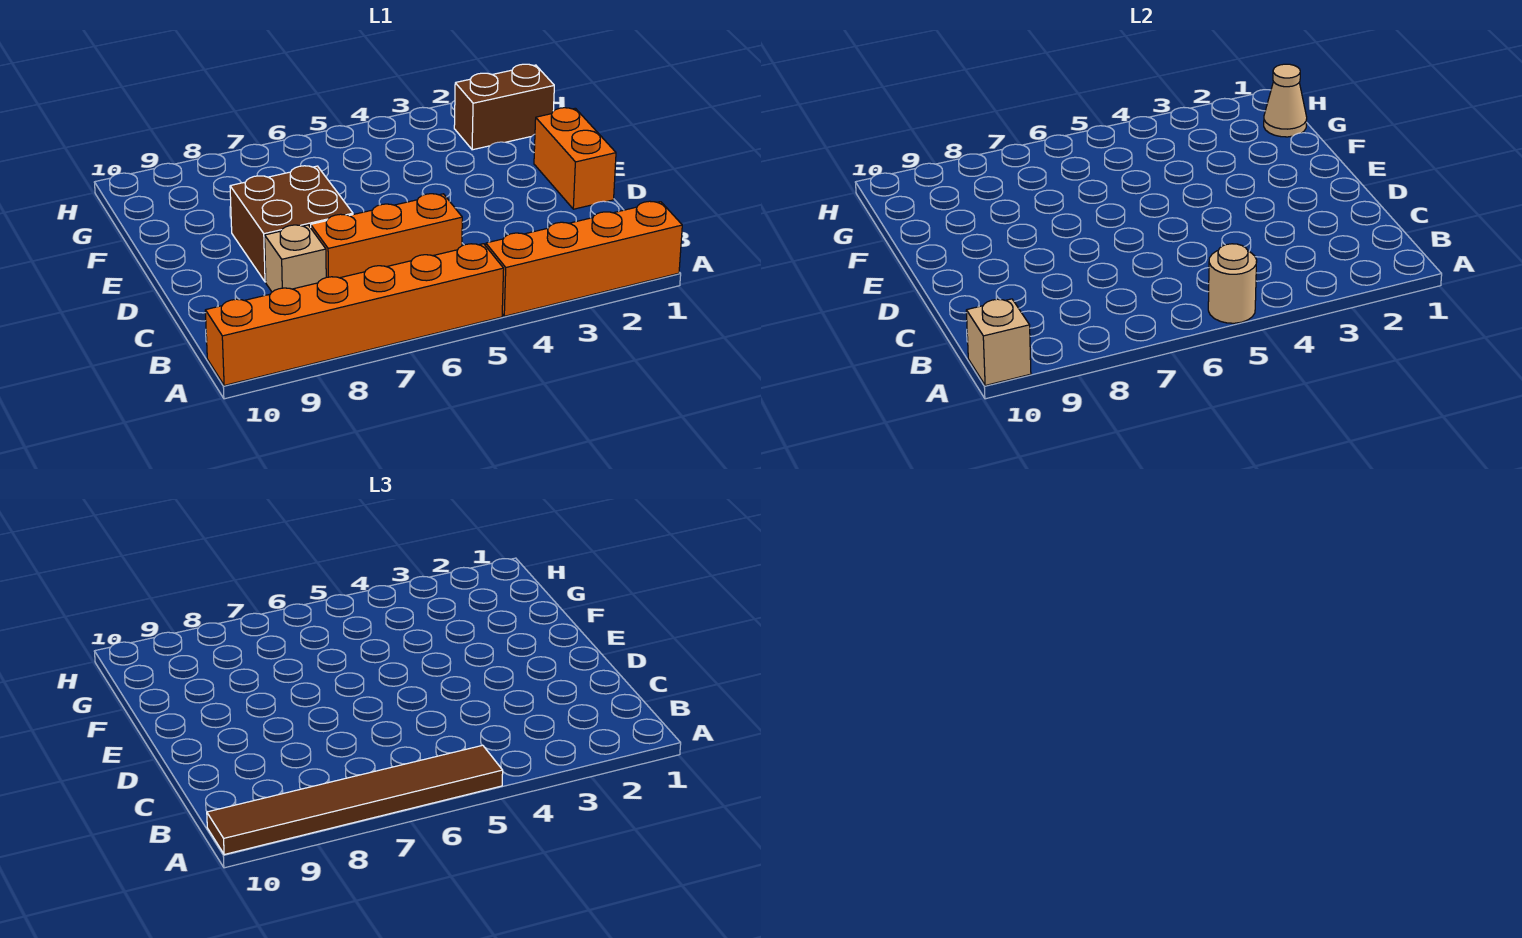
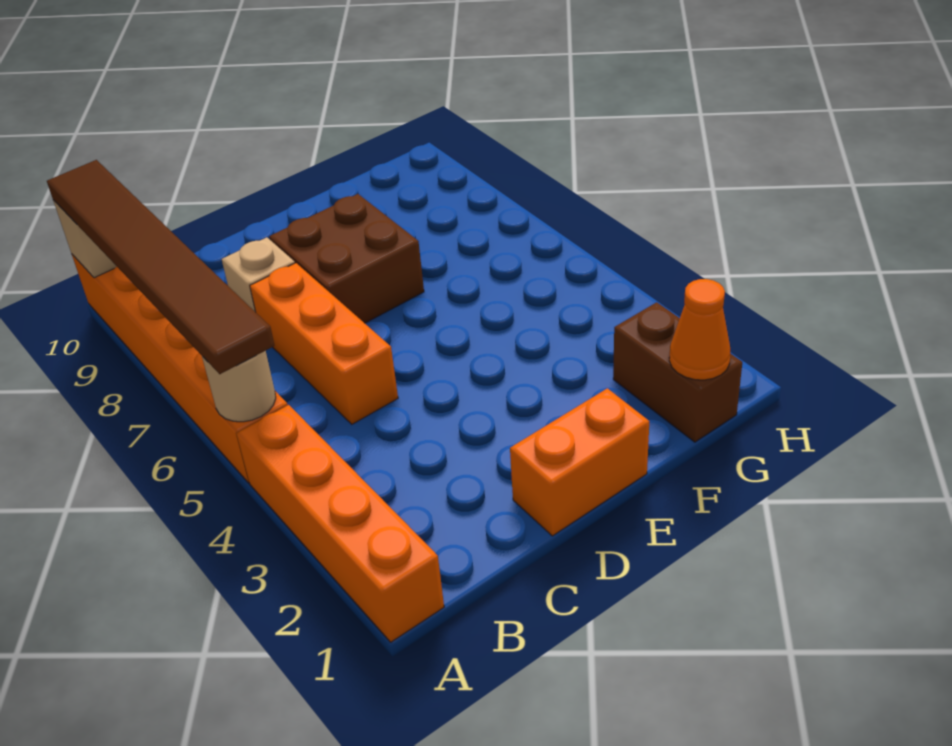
tan cone G1 level 2 -> orange cone G1 level 2

